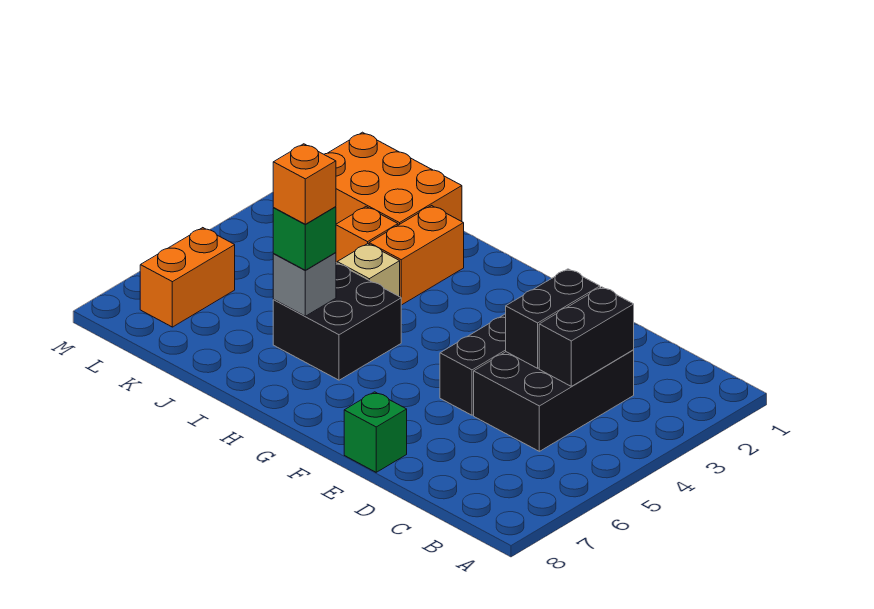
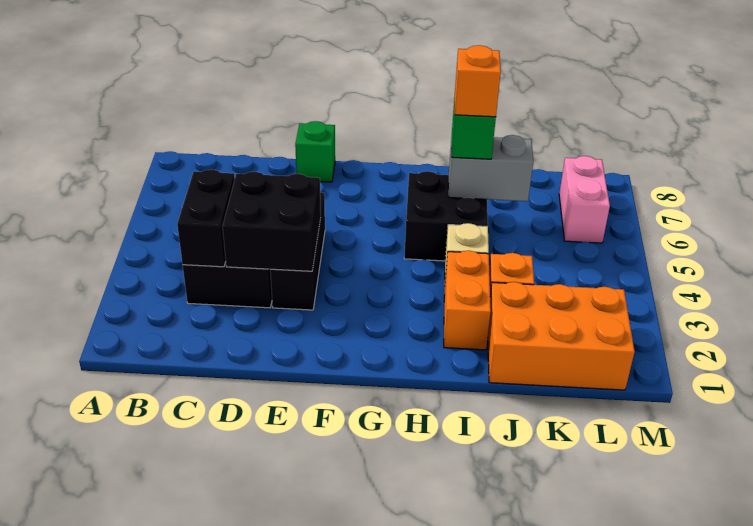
black brick D3:D4 level 2 -> black brick D3:E4 level 2
grey brick I6 level 2 -> grey brick I6:J6 level 2
orange brick L6:L7 level 1 -> pink brick L6:L7 level 1

